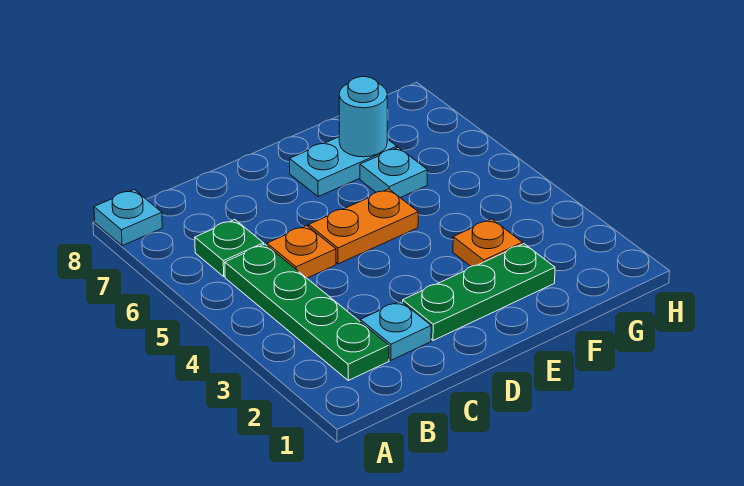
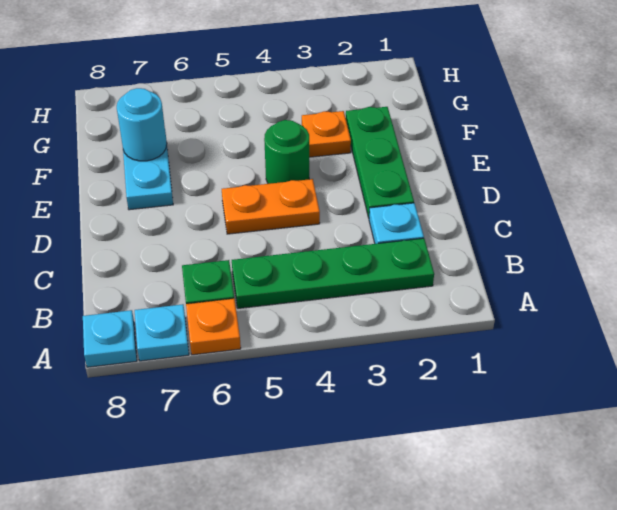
orange plate C5 level 1 -> orange plate A6 level 1
orange plate D5:E5 level 1 -> orange plate D4:D5 level 1
none -> green round brick E4 level 1
cyan plate F6 level 1 -> cyan plate A7 level 1

